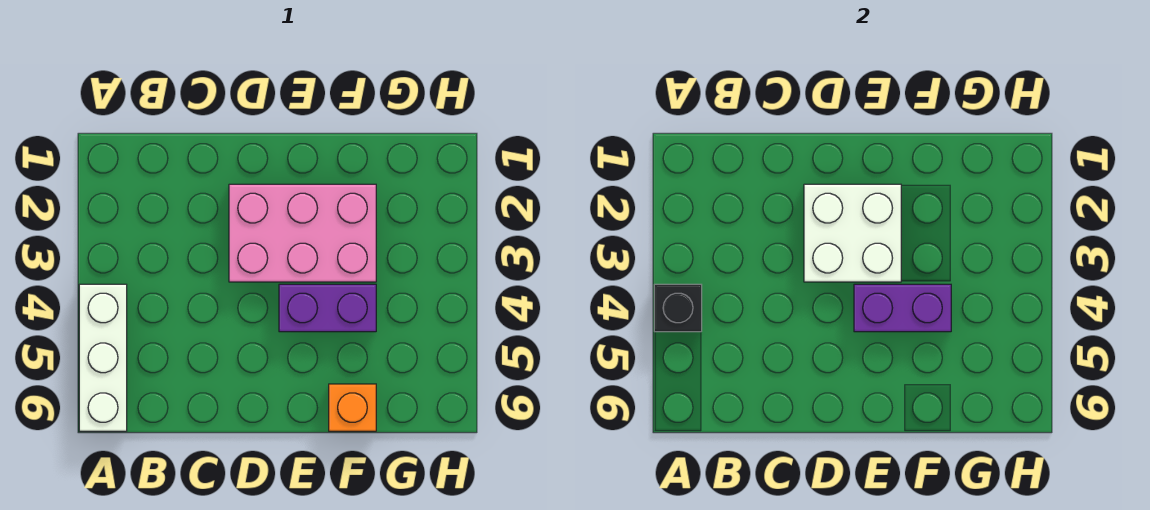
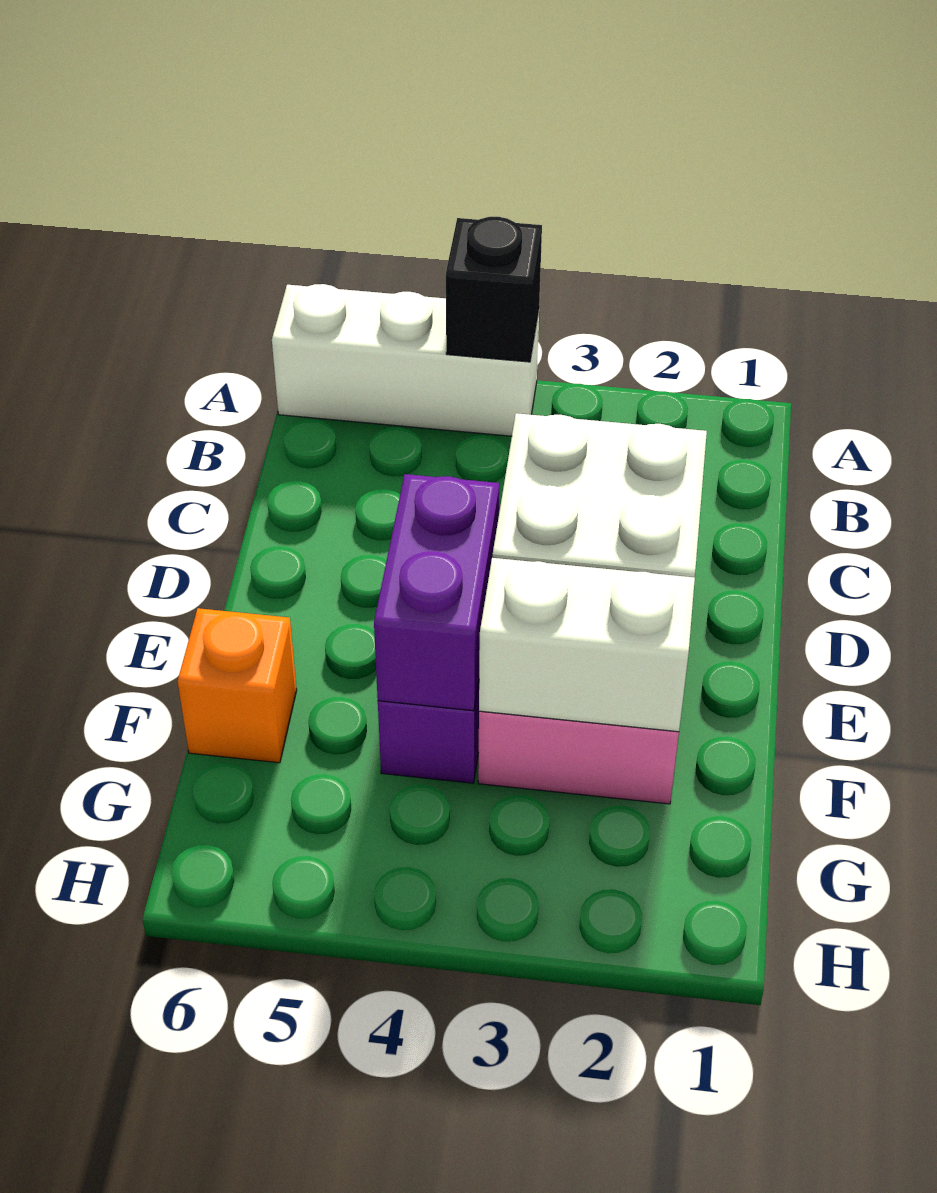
none -> white brick F2:F3 level 2

